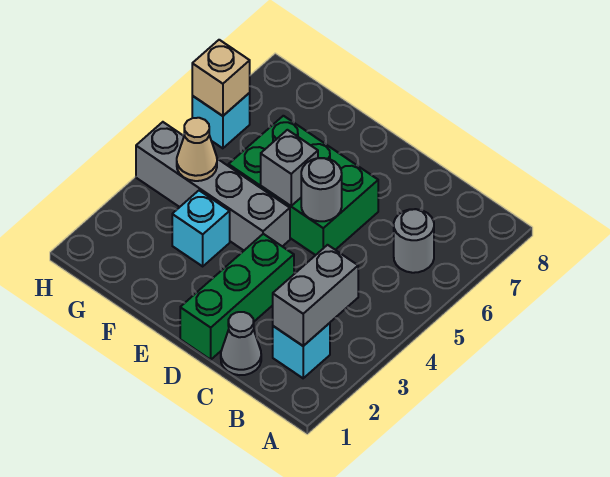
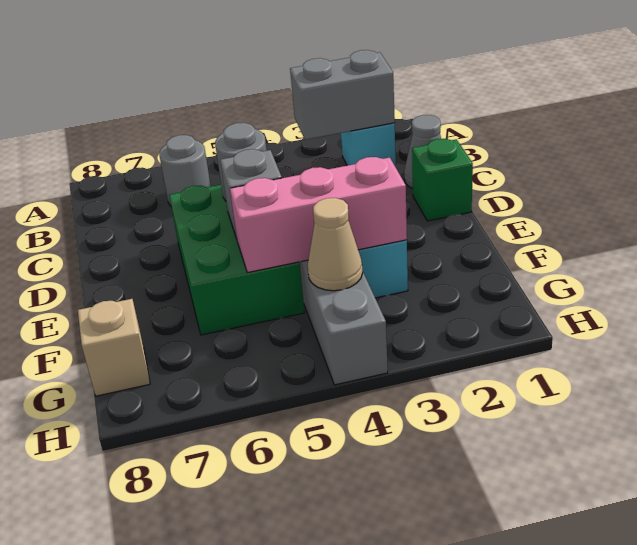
green brick D1:D3 level 1 -> green brick D1 level 1
none -> pink brick F3:F5 level 2
cyan brick H6 level 1 -> none
tan brick H6 level 2 -> tan brick G8 level 1

